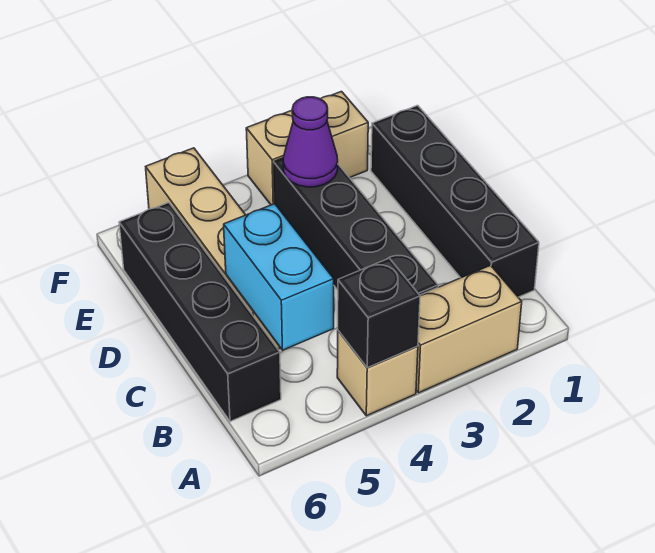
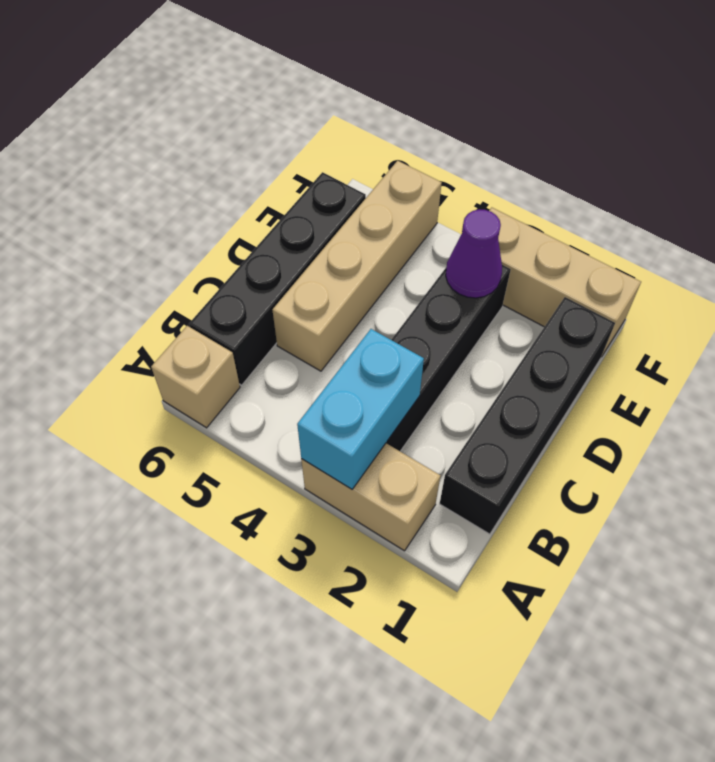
tan brick A4 level 1 -> tan brick A6 level 1
black brick A4 level 2 -> none
cyan brick B5:C5 level 2 -> cyan brick A3:B3 level 2
tan brick F2:F3 level 1 -> tan brick F1:F3 level 1

